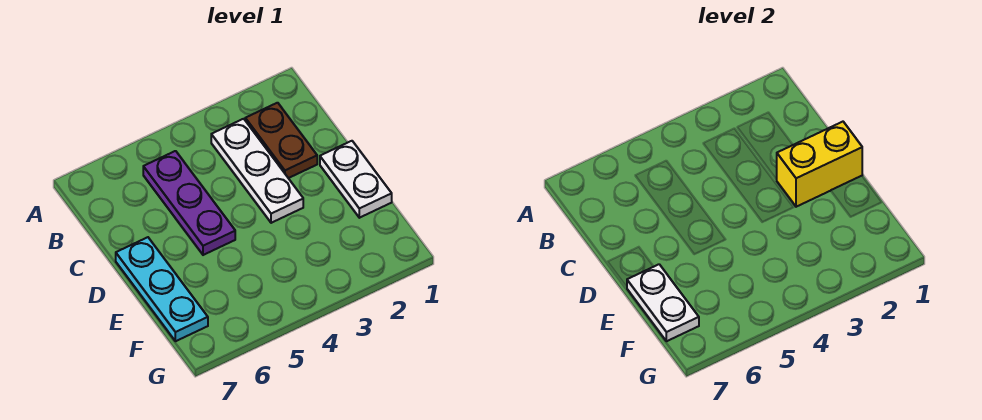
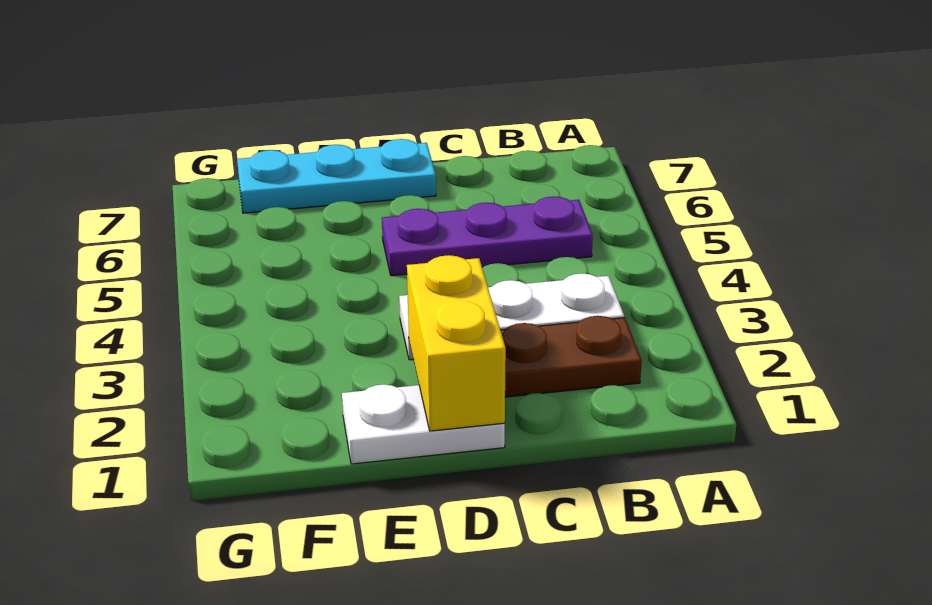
white plate E7:F7 level 2 -> none

